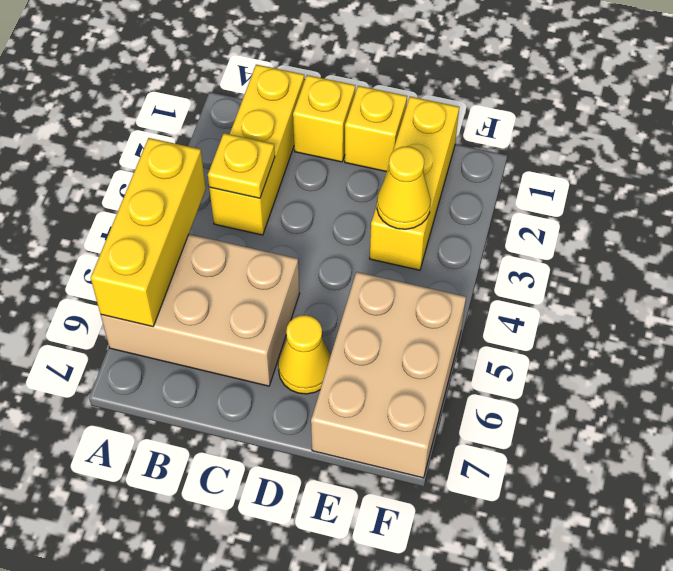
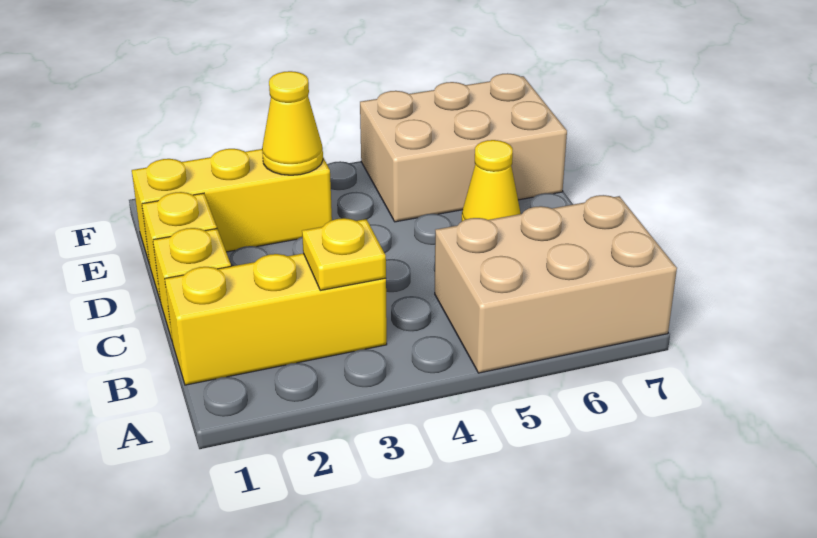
yellow brick A4:A6 level 2 -> none
tan brick A5:C6 level 1 -> tan brick A5:B7 level 1

